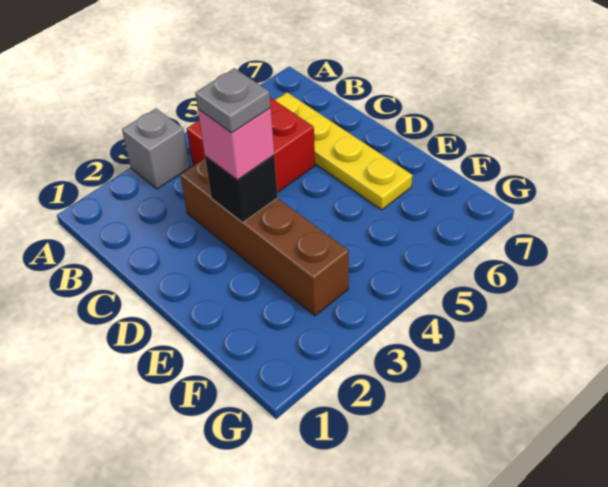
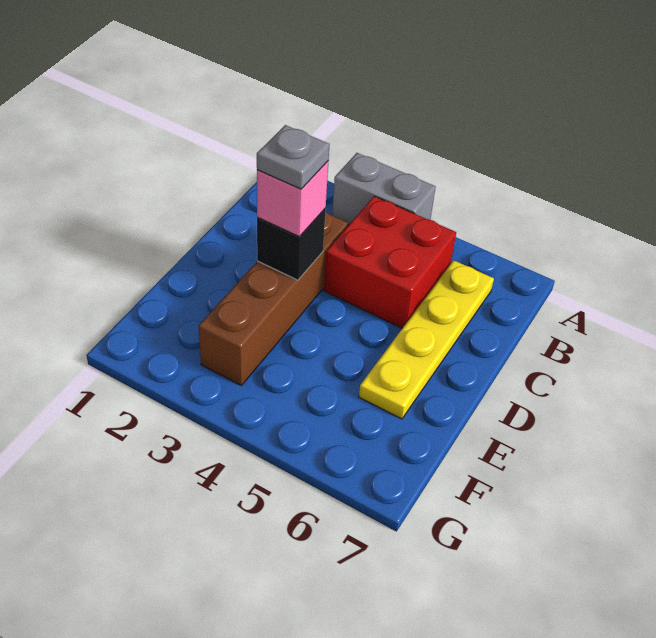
grey brick A3 level 1 -> grey brick A3:A4 level 1

